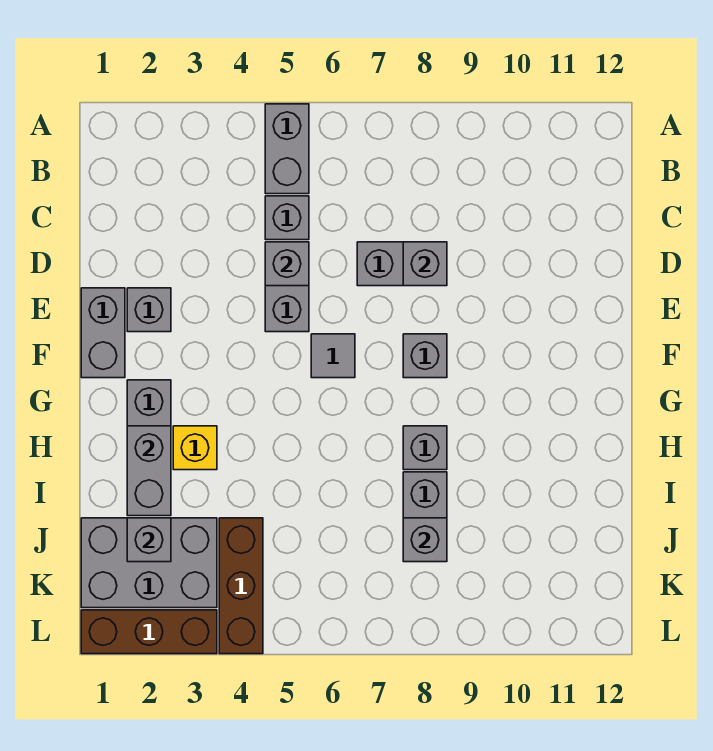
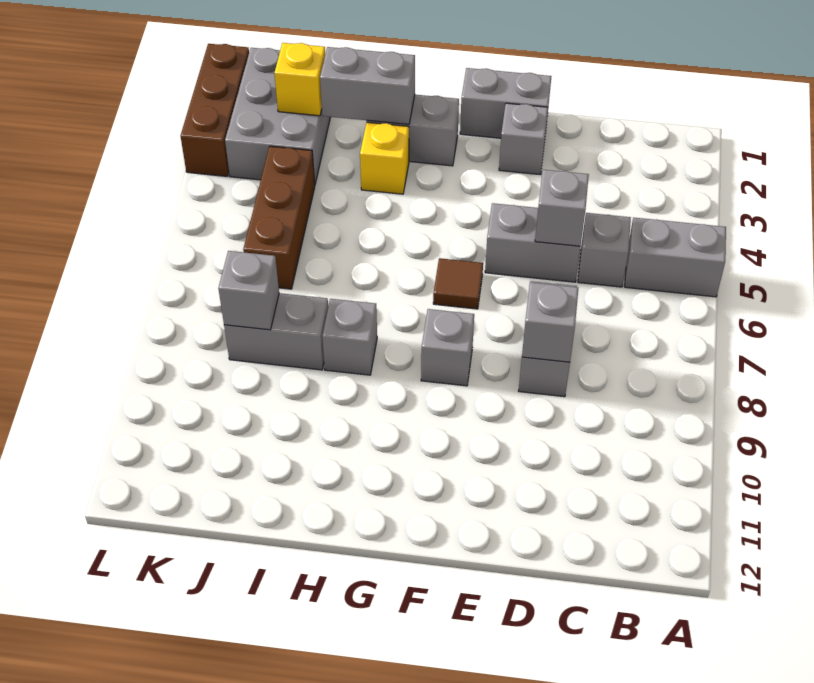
grey tile F6 level 1 -> brown tile F6 level 1
grey brick J2 level 2 -> yellow brick J2 level 2
brown brick J4:L4 level 1 -> brown brick J4:J6 level 1

